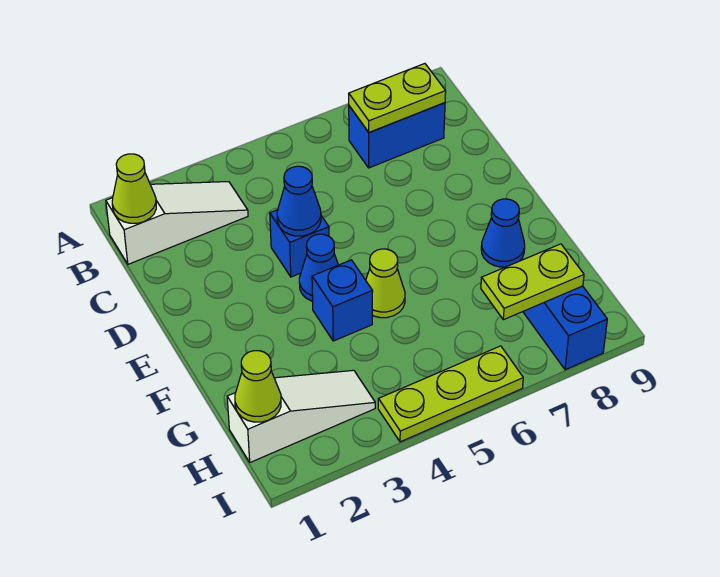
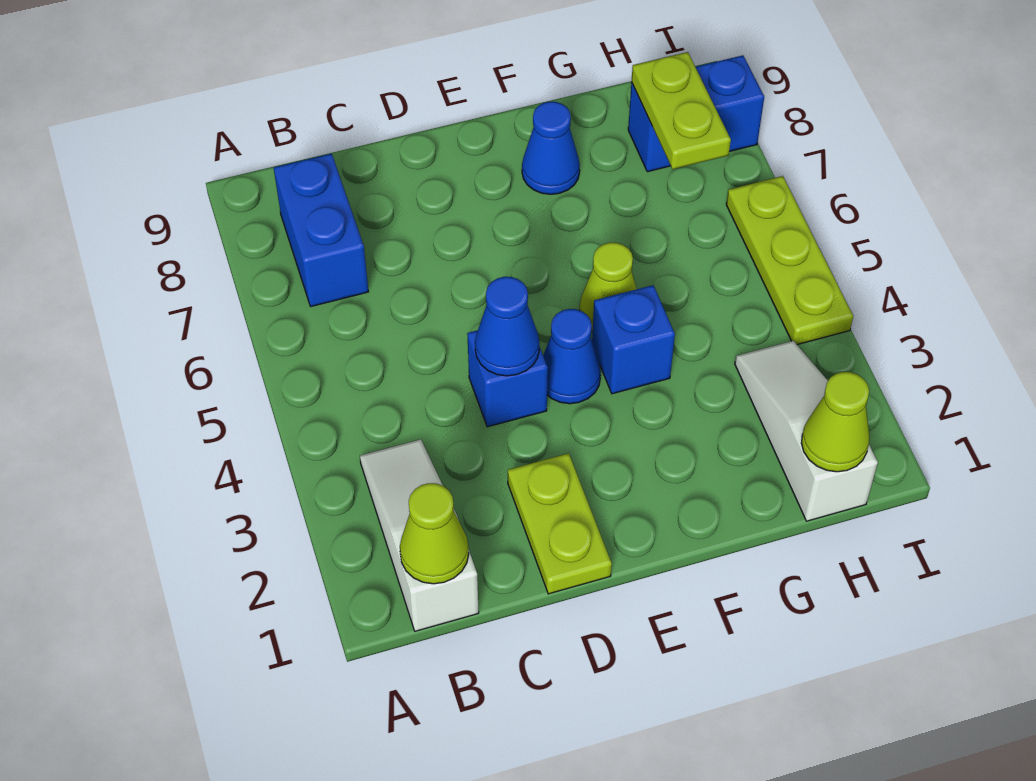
lime plate B7:B8 level 2 -> lime plate D1:D2 level 1

